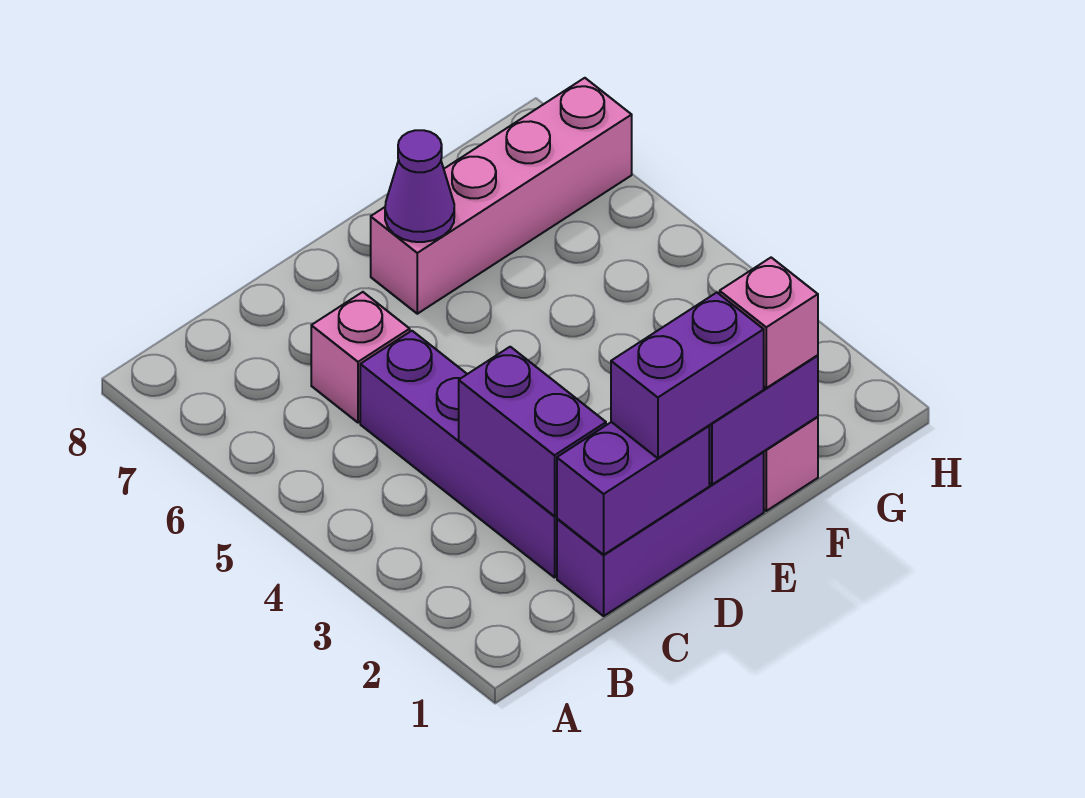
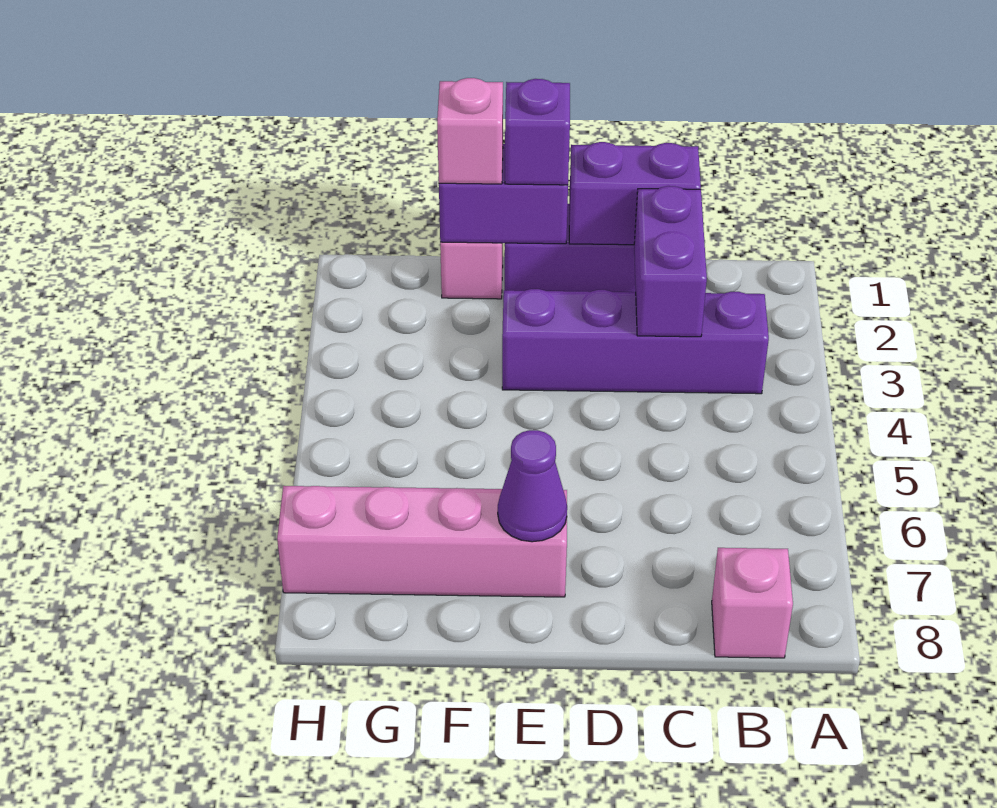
purple brick C2:C5 level 1 -> purple brick B3:E3 level 1
pink brick C6 level 1 -> pink brick B8 level 1
purple brick D1:E1 level 3 -> purple brick E1 level 3

